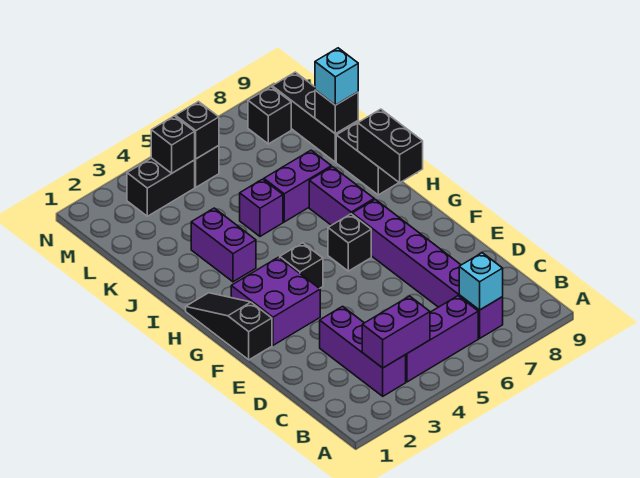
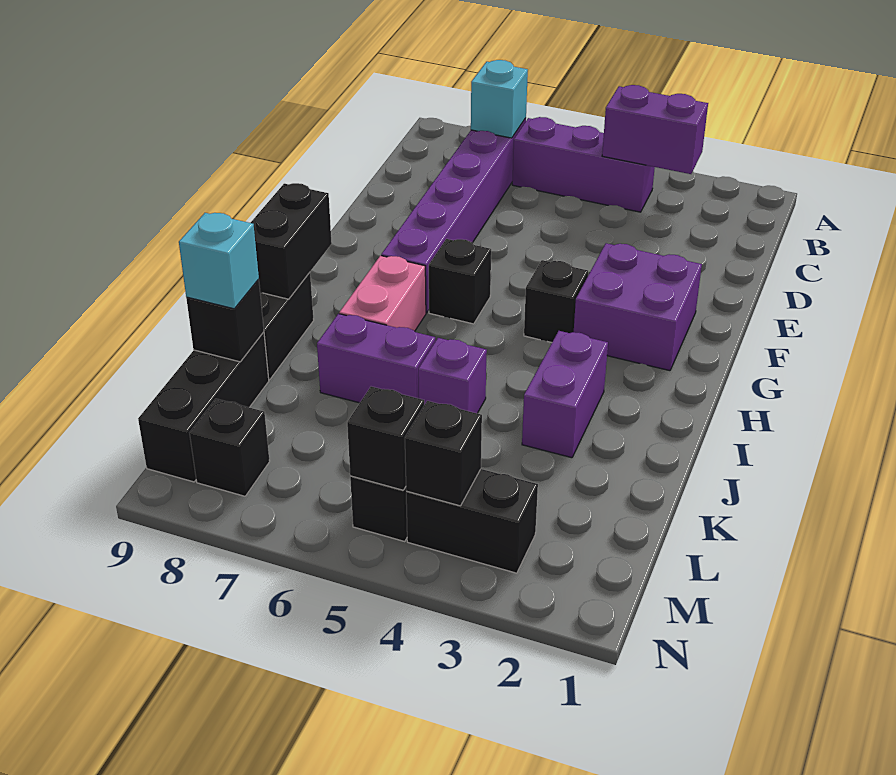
purple brick B3:D3 level 1 -> none
black slope F1:H1 level 1 top F -> none
purple brick H7:I7 level 1 -> pink brick H7:I7 level 1

